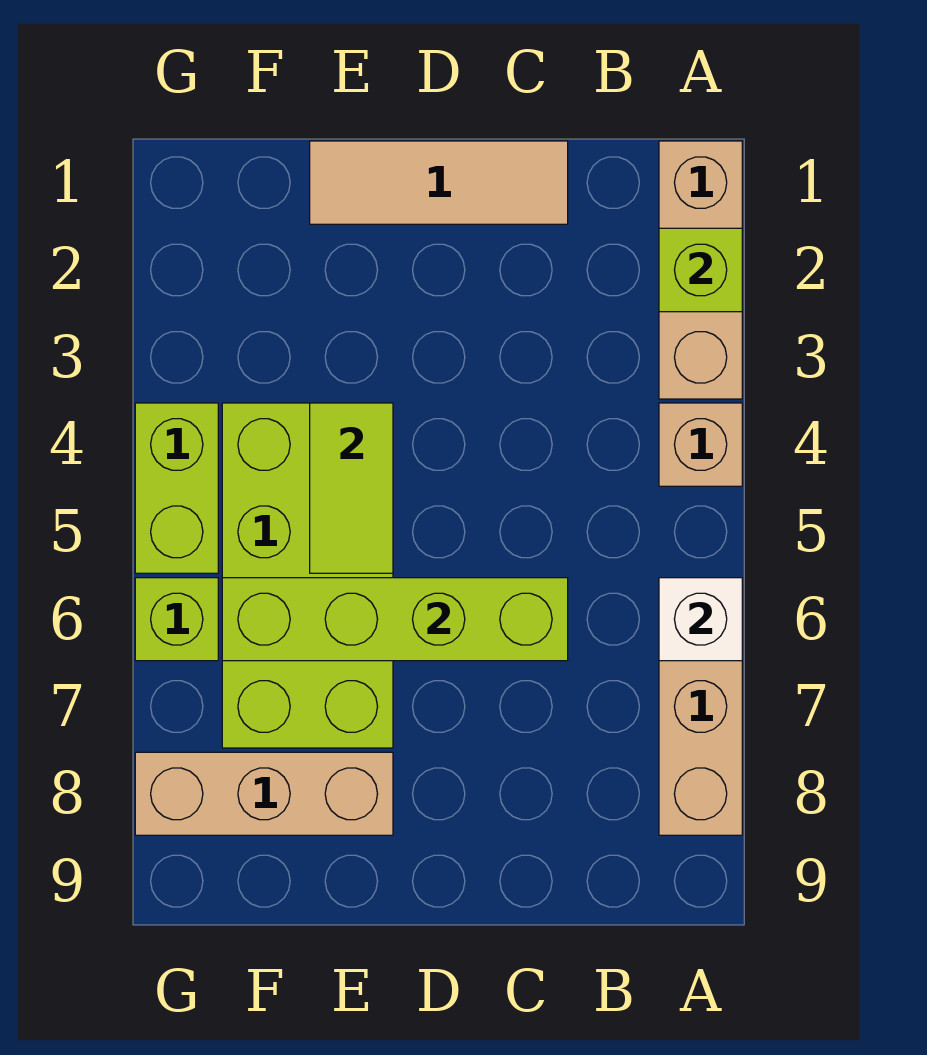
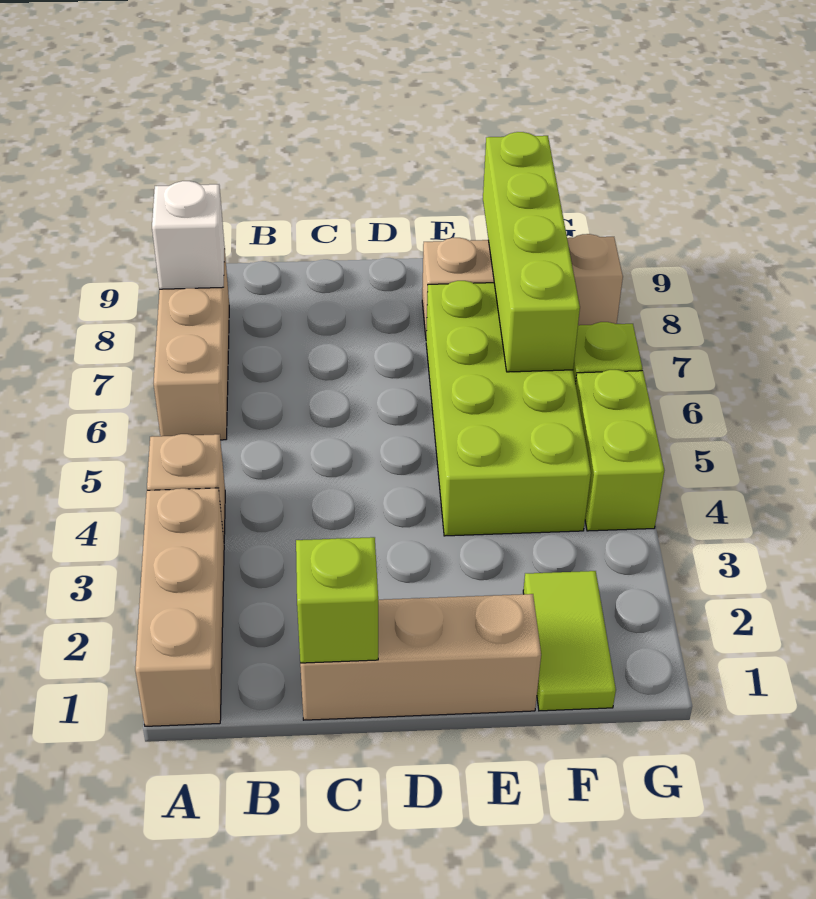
lime brick A2 level 2 -> lime brick C1 level 2
white brick A6 level 2 -> white brick A8 level 2
tan tile C1:E1 level 1 -> tan brick C1:E1 level 1
lime brick C6:F6 level 2 -> lime brick F6:F9 level 2
lime tile E4:E5 level 2 -> lime tile F1:F2 level 1

